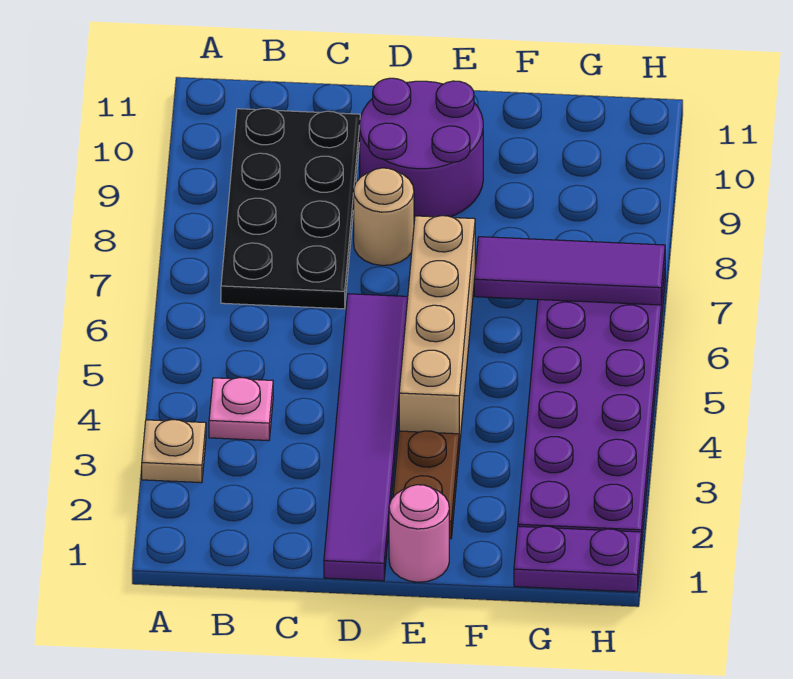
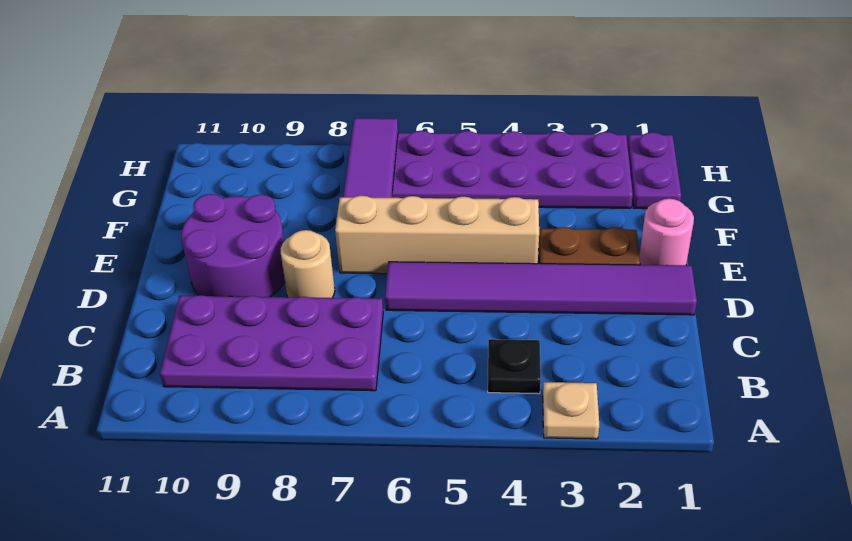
pink plate B4 level 1 -> black plate B4 level 1
black plate B7:C10 level 1 -> purple plate B7:C10 level 1

